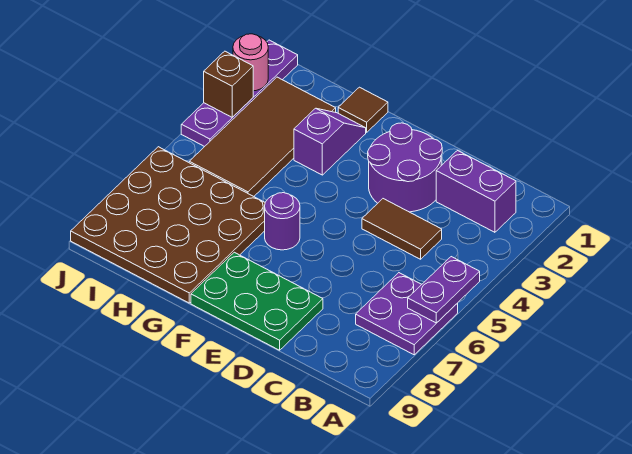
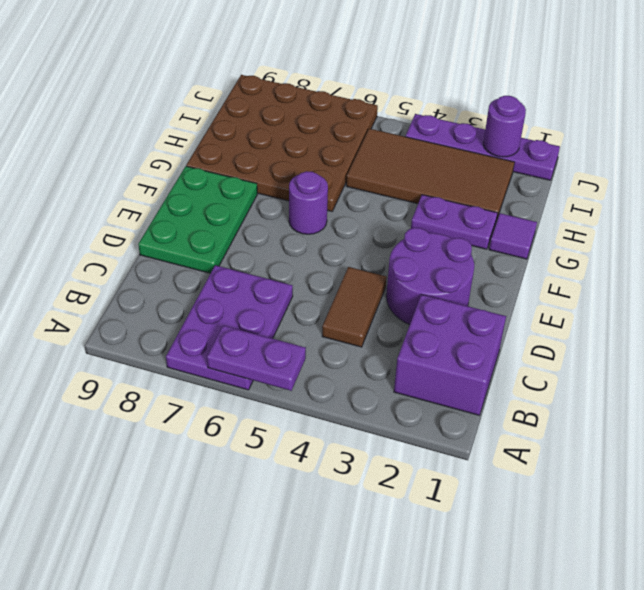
purple plate A6:B7 level 1 -> purple plate A6:C7 level 1
purple brick B2:C2 level 1 -> purple brick B1:C2 level 1
brown tile G1 level 1 -> purple tile G1 level 1
purple slope G2:G3 level 1 top 3 -> purple plate G2:G3 level 1
pink round brick J2 level 2 -> purple round brick J2 level 2
brown brick J3 level 2 -> none

